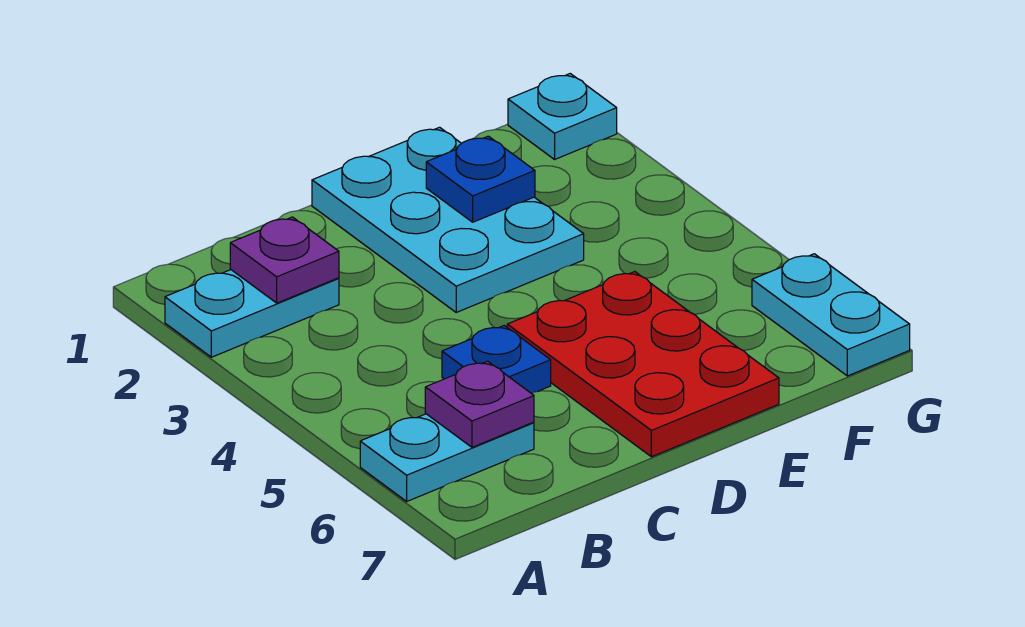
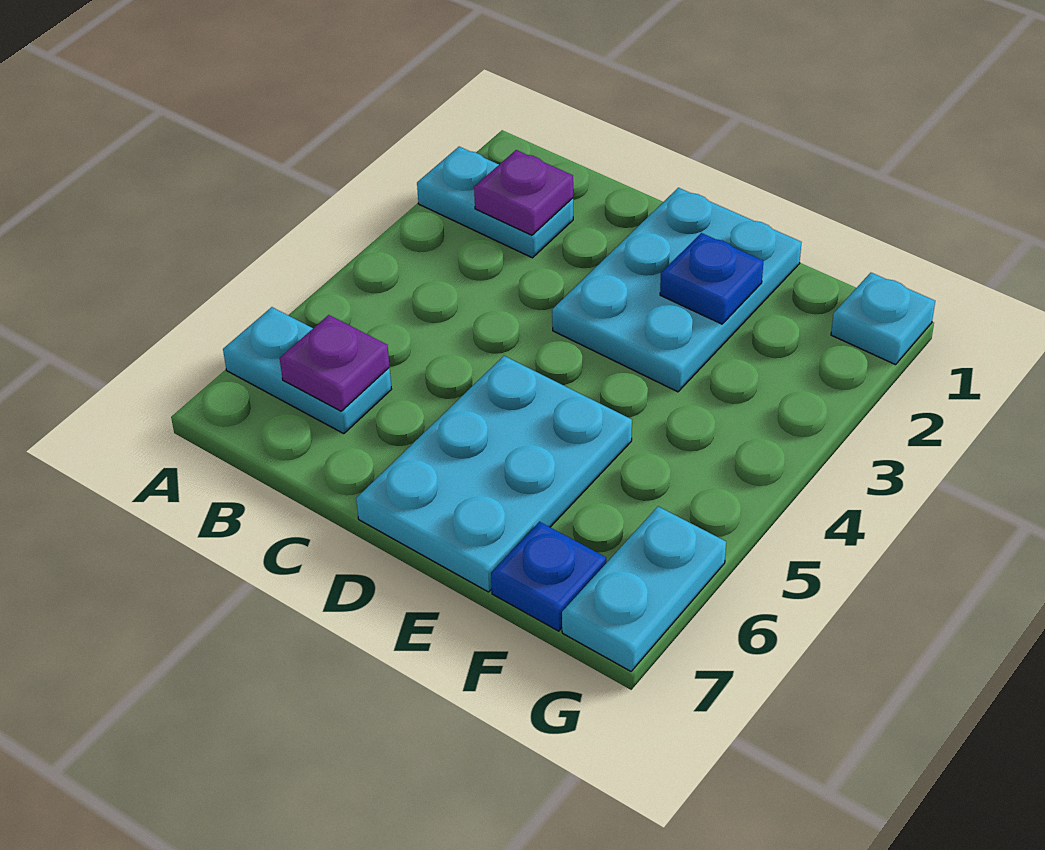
blue plate C5 level 1 -> blue plate F7 level 1
red plate D5:E7 level 1 -> cyan plate D5:E7 level 1

